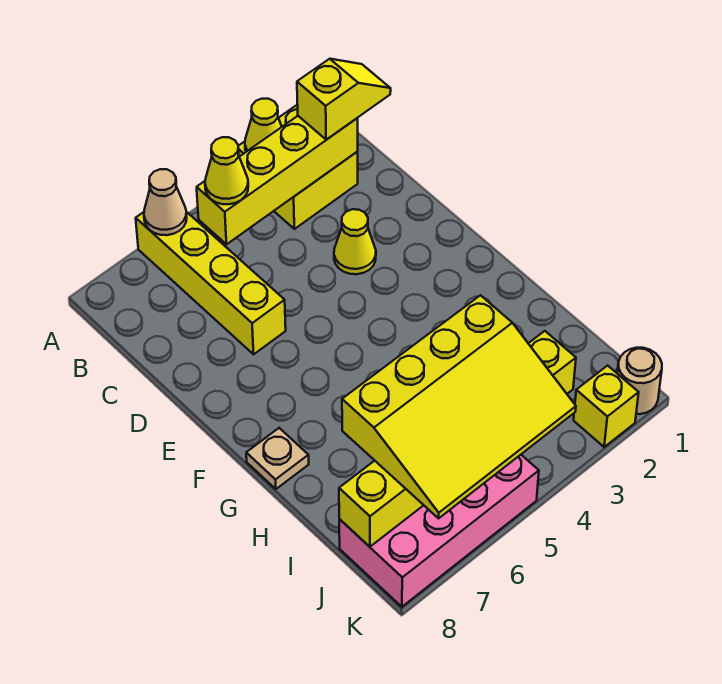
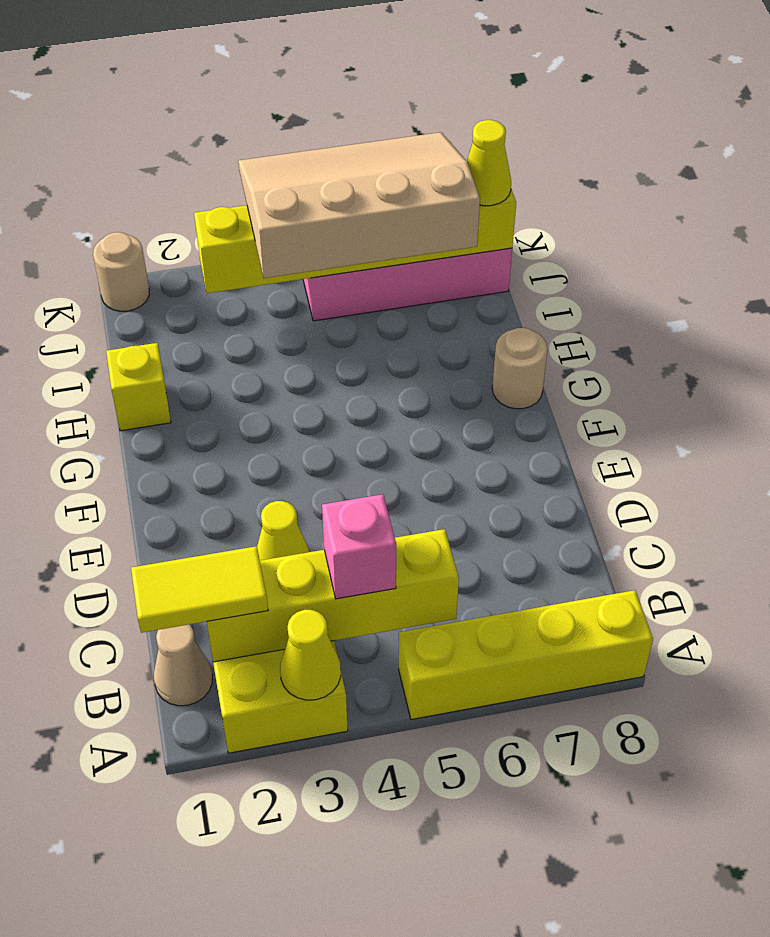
yellow brick A6:D6 level 1 -> yellow brick A5:A8 level 1
tan cone A6 level 2 -> tan cone B1 level 1
yellow slope B1:B2 level 3 top 2 -> yellow tile B1:B2 level 3
none -> pink brick B4 level 3
yellow cone B5 level 3 -> yellow cone J8 level 3
tan plate G8 level 1 -> tan round brick G8 level 1
yellow slope I4:K7 level 3 top I -> tan slope I4:K7 level 3 top I
yellow brick K2 level 1 -> yellow brick H1 level 1

